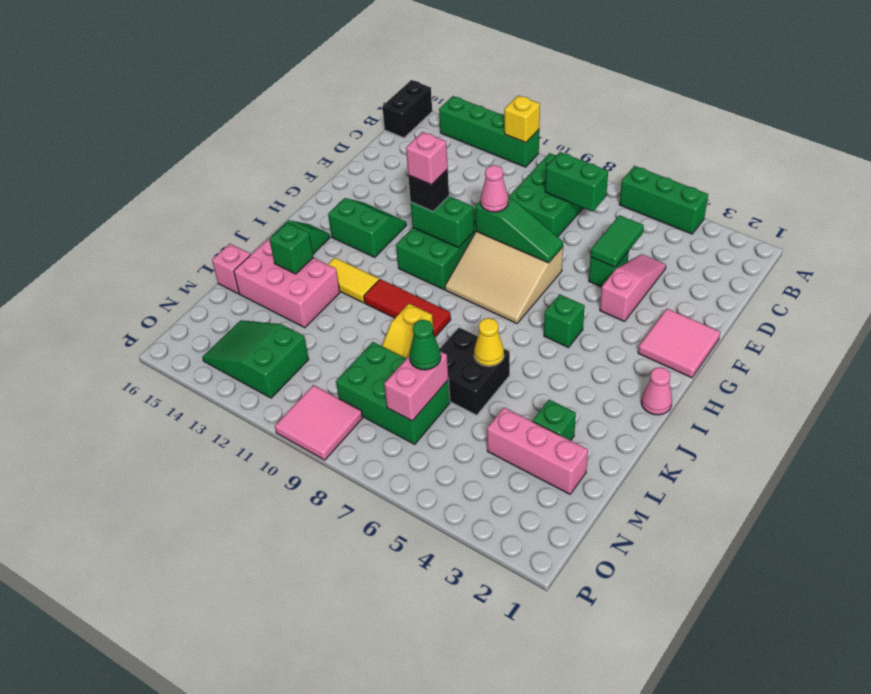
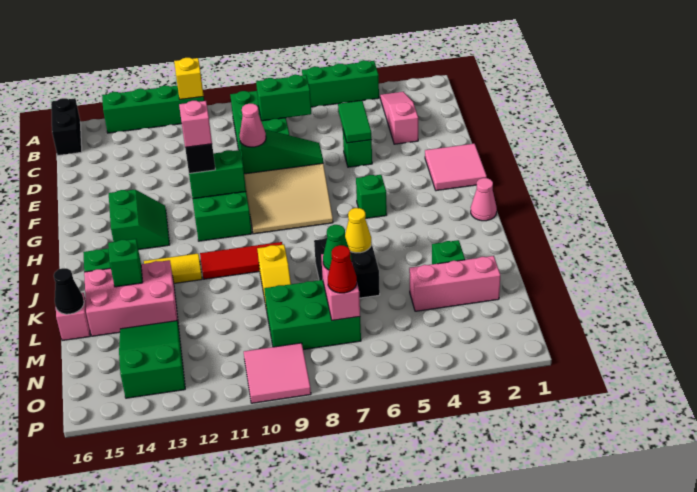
pink slope D4:F4 level 1 top F -> pink slope B3:D3 level 1 top D
green slope G13:H14 level 1 top H -> green slope G13:H14 level 1 top 14
none -> black cone L16 level 2
none -> red cone N7 level 3
green slope N12:O14 level 1 top 12 -> green slope M13:O14 level 1 top O

